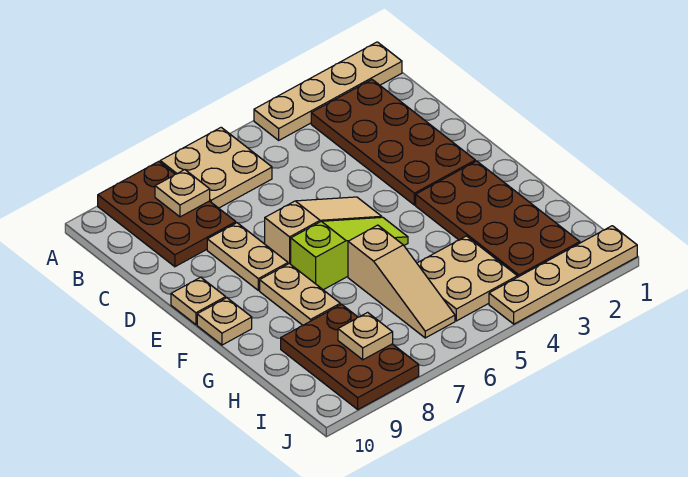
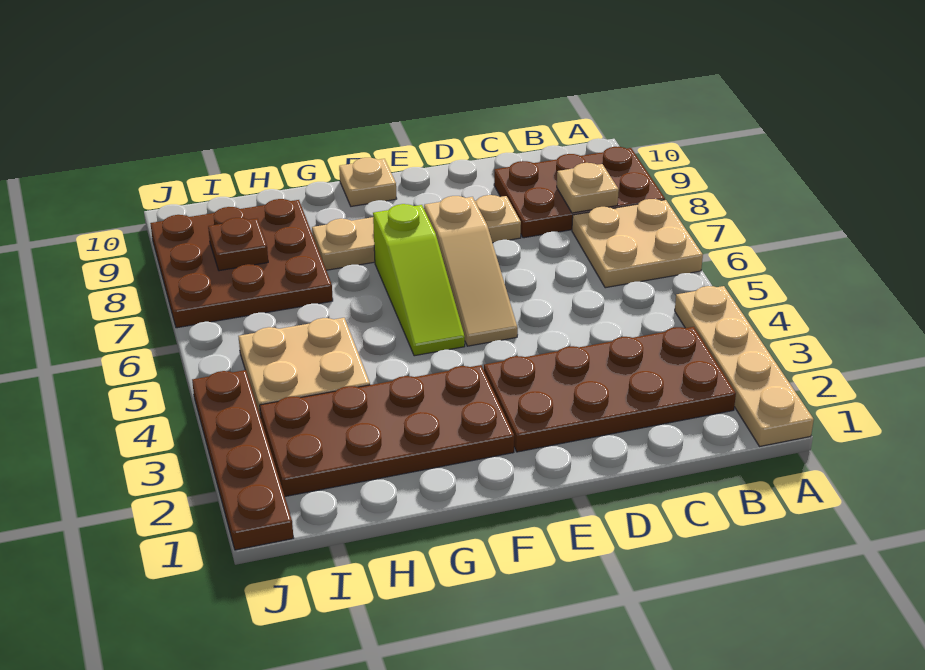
tan plate E10 level 1 -> none
tan slope G6:I6 level 1 top G -> none
brown plate H8:J9 level 1 -> brown plate H7:J9 level 1
tan plate I8 level 2 -> brown plate I8 level 2
tan plate J1:J4 level 1 -> brown plate J1:J4 level 1

